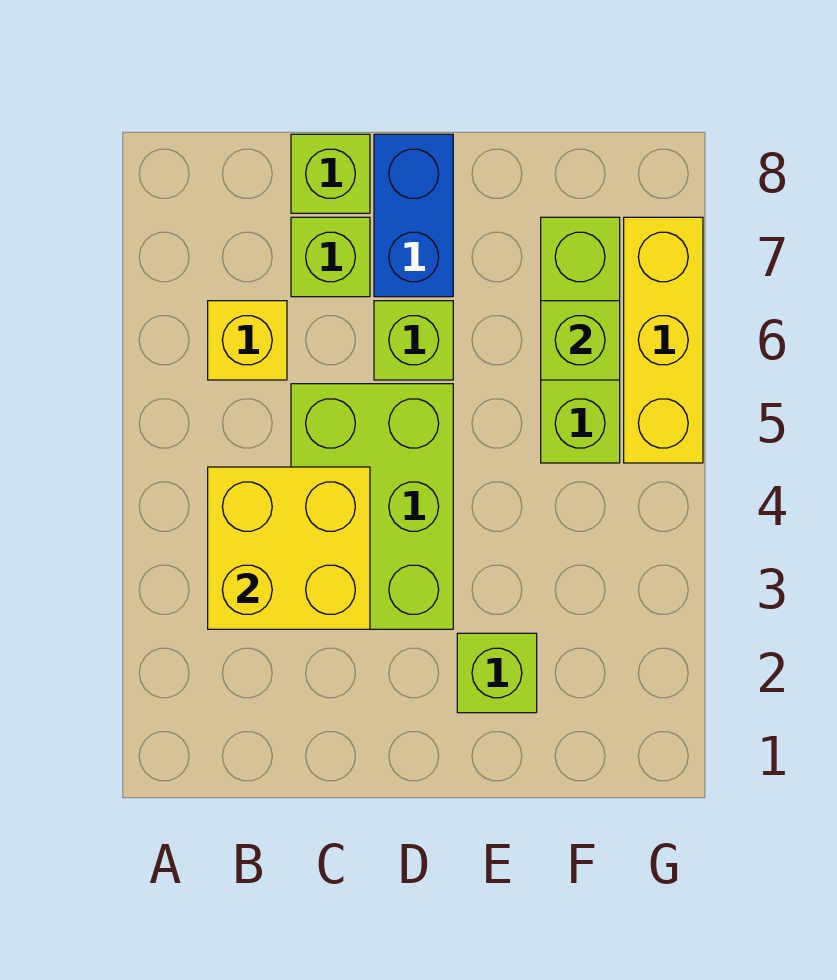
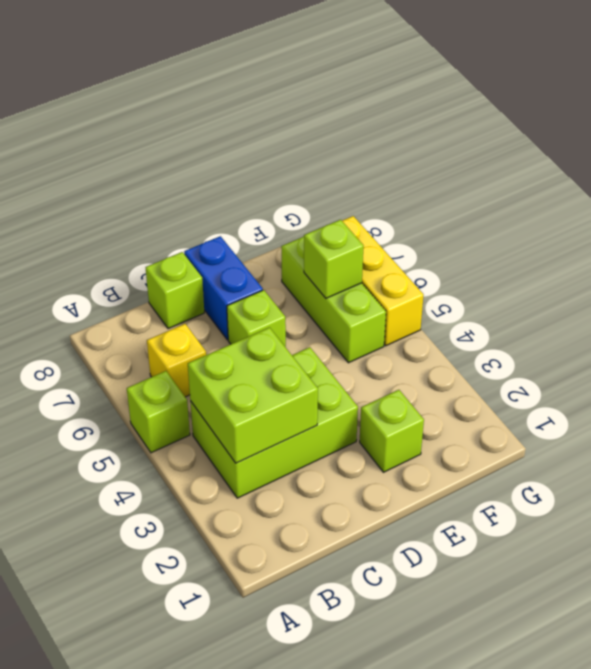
yellow brick B3:C4 level 2 -> lime brick B3:C4 level 2
lime brick C3:D5 level 1 -> lime brick B3:D4 level 1
lime brick C7 level 1 -> lime brick A5 level 1

